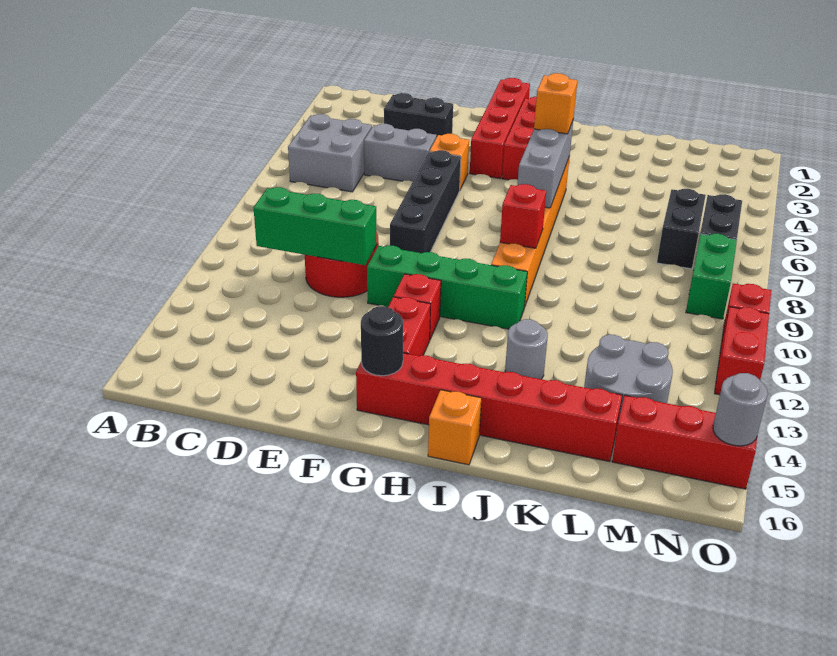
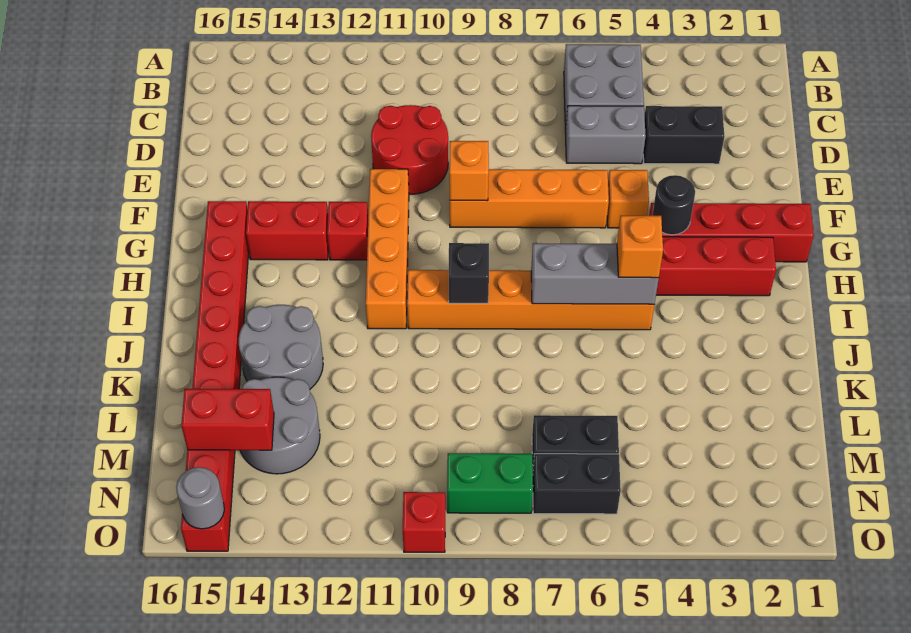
green brick C11:E11 level 2 -> none
black brick D3:E3 level 1 -> black brick D3:D4 level 1
grey brick D5:E5 level 1 -> grey brick D5:D6 level 1
black brick F6:F9 level 1 -> orange brick F6:F9 level 1
green brick F11:I11 level 1 -> orange brick F11:I11 level 1
black round brick G15 level 2 -> black round brick G4 level 2
red brick I9 level 2 -> black brick I9 level 2
orange brick I16 level 1 -> orange brick F9 level 2
grey round brick J13 level 1 -> grey round brick J13:K14 level 1
red brick O11:O12 level 1 -> red brick M14:M15 level 2

